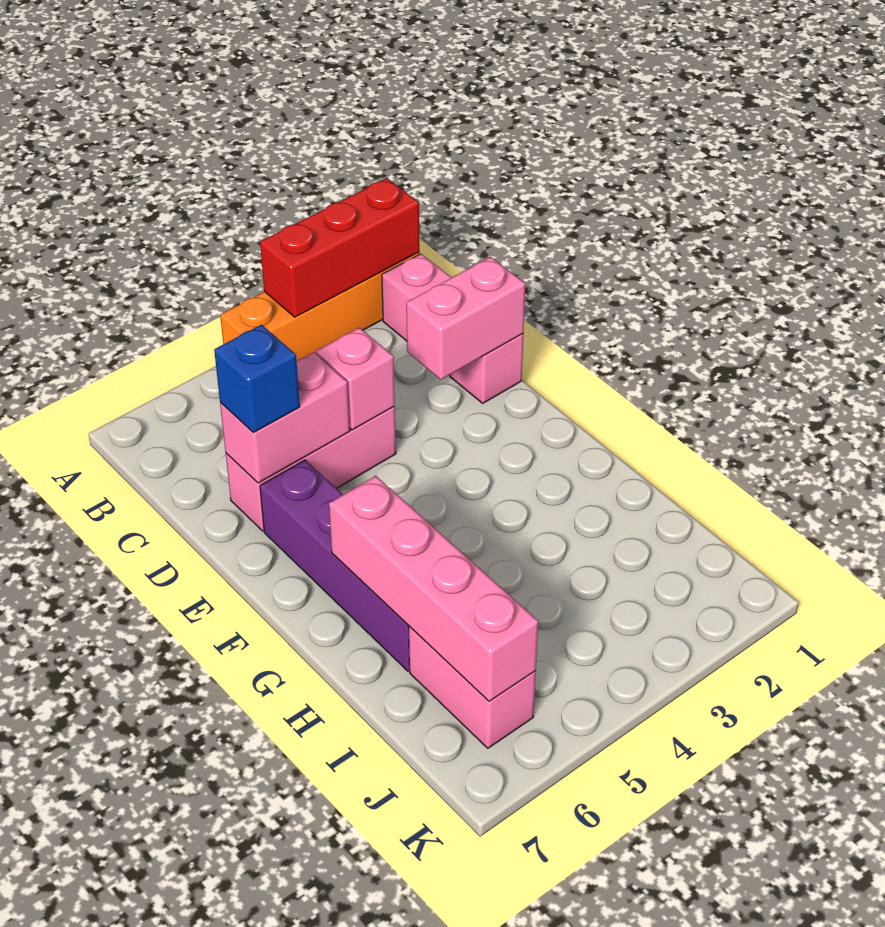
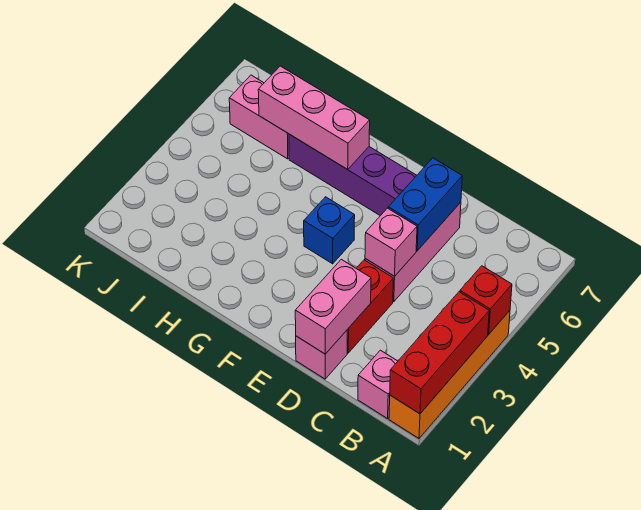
none -> red brick A4 level 2
none -> red brick D2:D3 level 1
pink brick D5:D6 level 2 -> blue brick D5:D6 level 2
blue brick D6 level 3 -> blue brick F4 level 1
pink brick G6:J6 level 2 -> pink brick G6:I6 level 2

